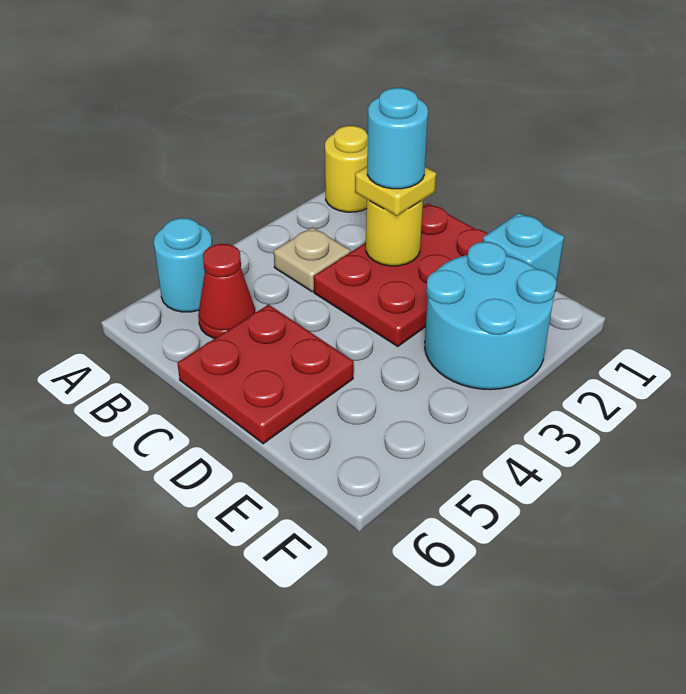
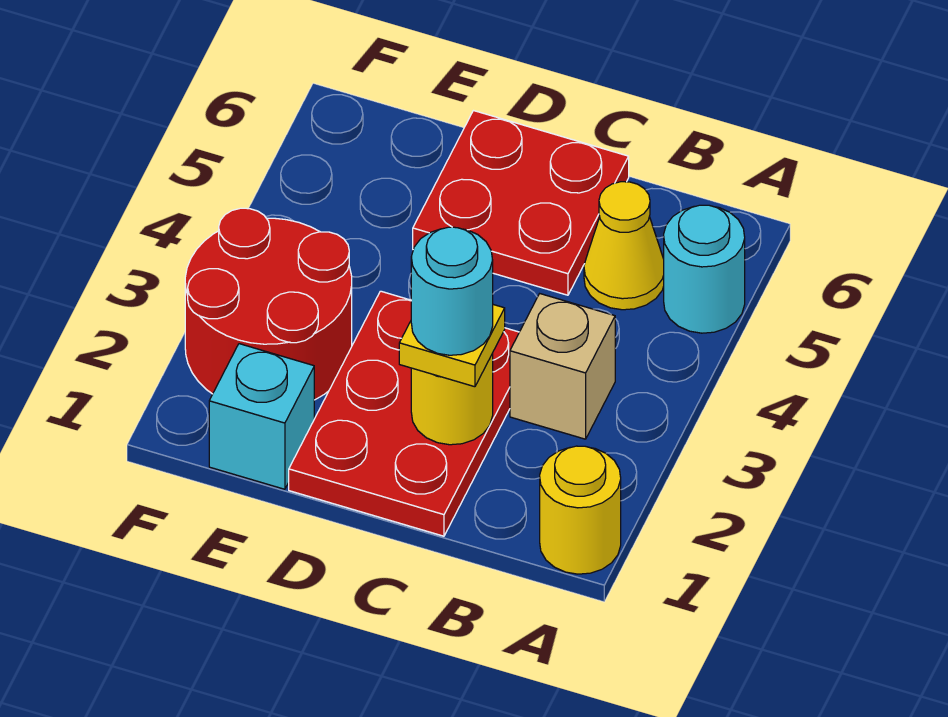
tan plate B3 level 1 -> tan brick B3 level 1
red cone B5 level 1 -> yellow cone B5 level 1
cyan round brick E2:F3 level 1 -> red round brick E2:F3 level 1

